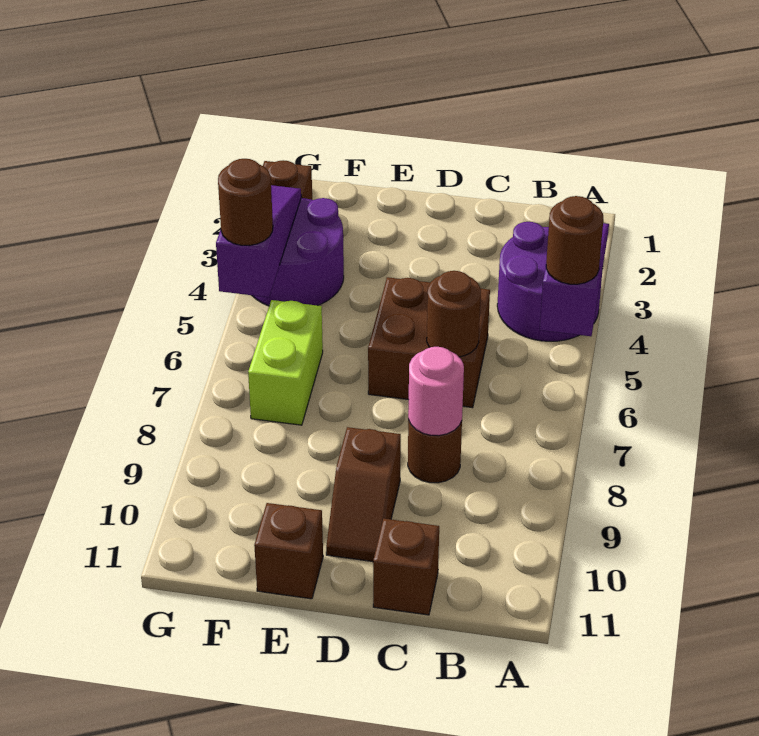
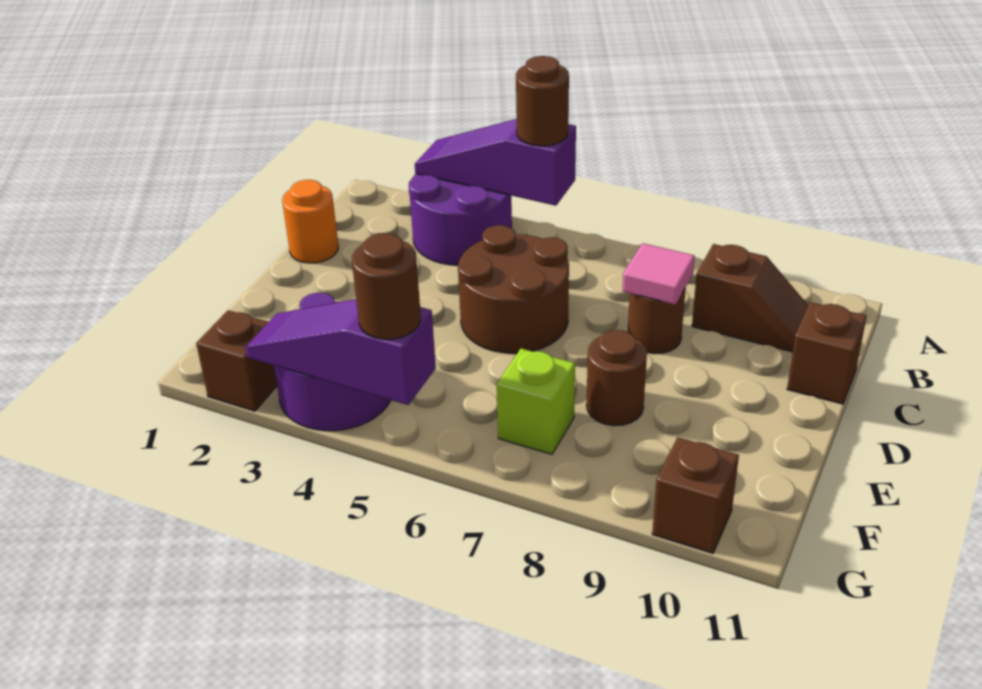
none -> orange round brick C1 level 1
brown brick C5:D6 level 1 -> brown round brick C5:D6 level 1
brown round brick C6 level 2 -> brown round brick E8 level 1
pink round brick C8 level 2 -> pink tile C8 level 2
brown slope D9:D10 level 1 top 9 -> brown slope B9:B10 level 1 top 9
brown brick E11 level 1 -> brown brick G10 level 1
lime brick F6:F7 level 1 -> lime brick F7 level 1

